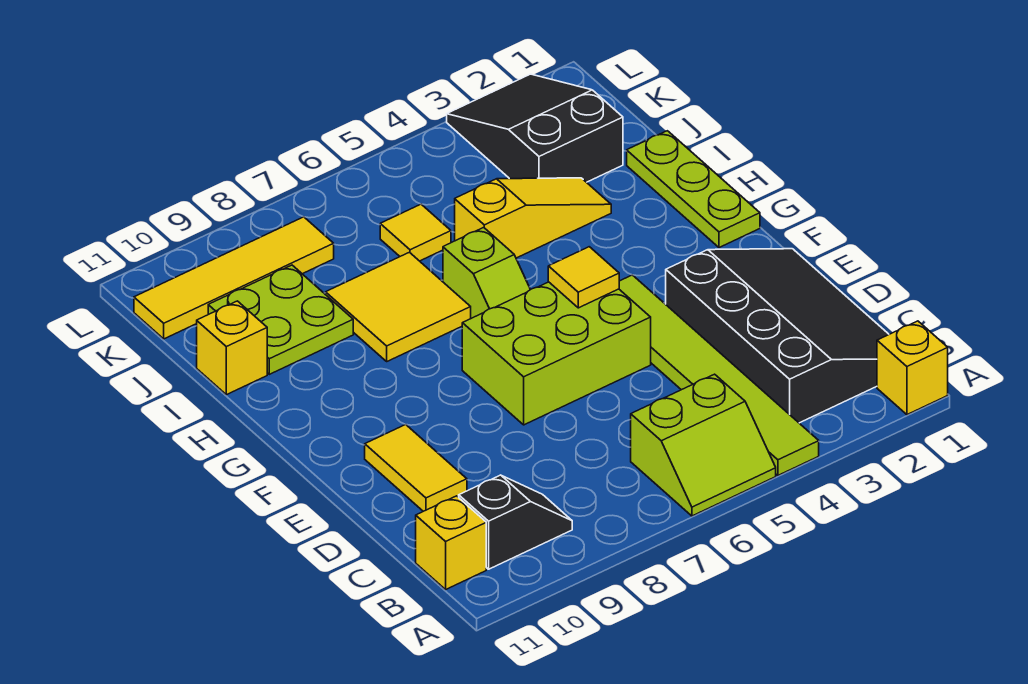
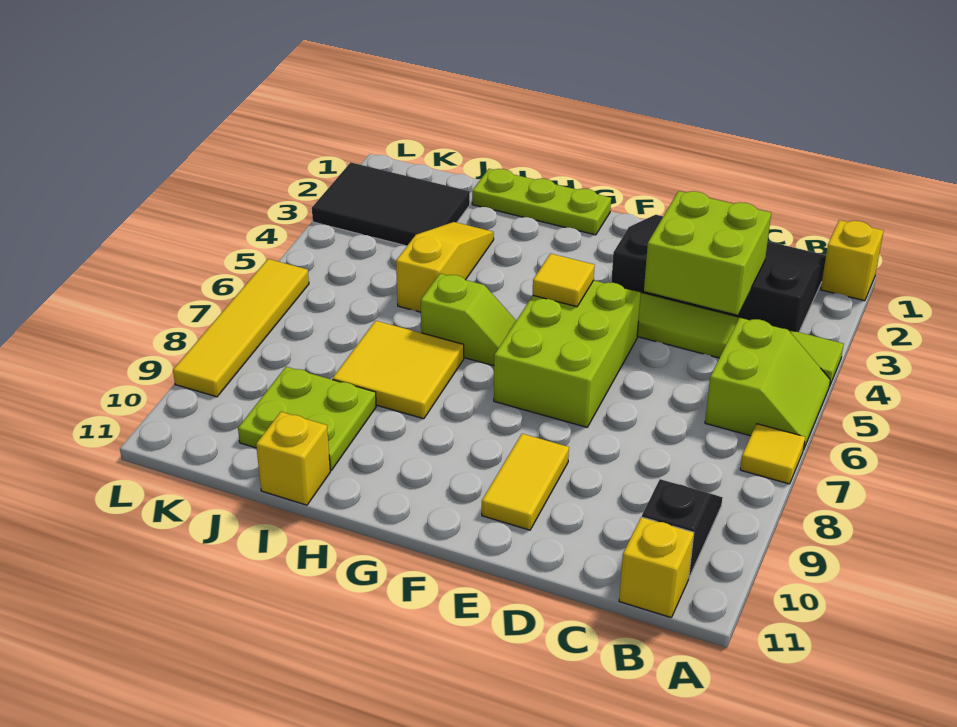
none -> lime brick C3:D4 level 2
yellow tile D10:E10 level 1 -> yellow tile E9:E10 level 1
black slope J2:L3 level 1 top J -> black tile J2:L3 level 1
yellow tile J6 level 1 -> yellow tile A7 level 1
yellow tile K8:K11 level 1 -> yellow tile L6:L9 level 1

